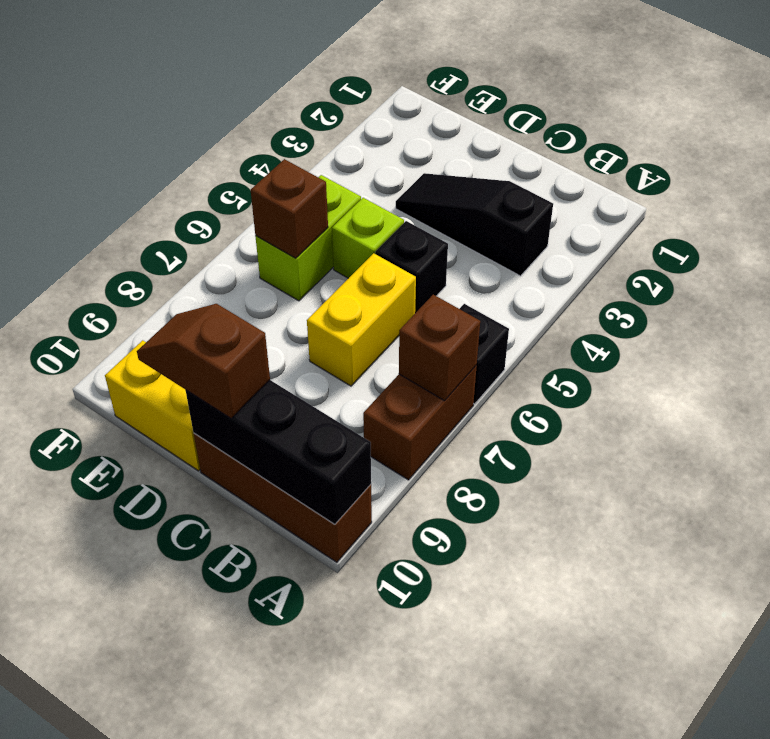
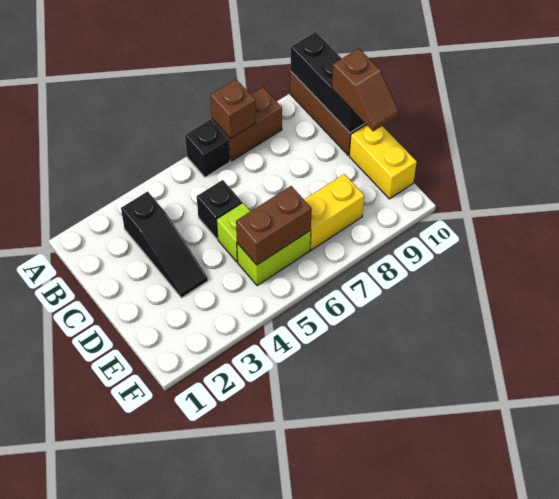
yellow brick C6:C7 level 1 -> yellow brick E7:E8 level 1
brown brick E6 level 2 -> brown brick E5:E6 level 2

